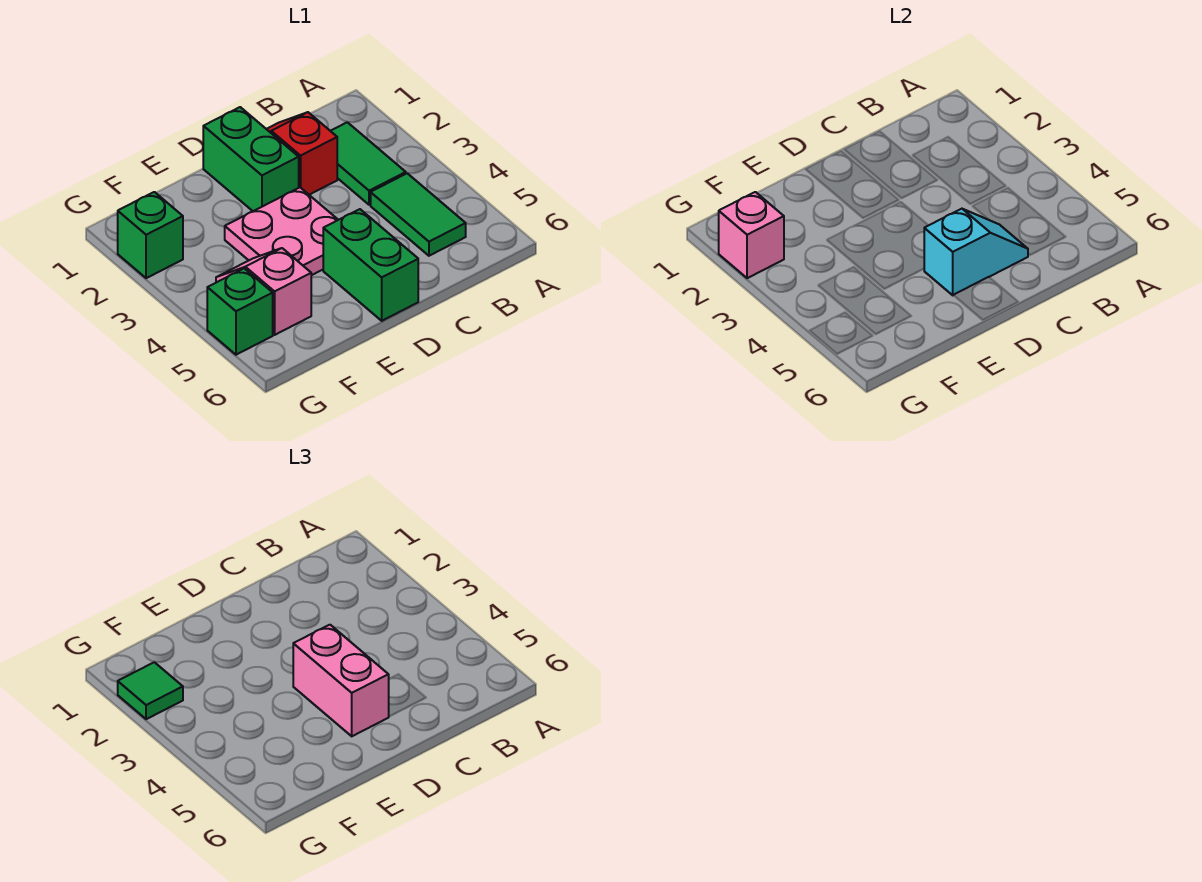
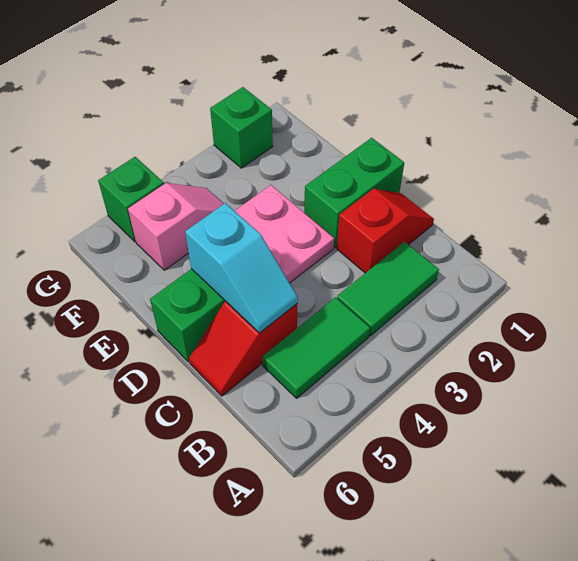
none -> red slope C5:C6 level 1 top 5
pink brick D4:D5 level 3 -> none
pink brick G2 level 2 -> none
green tile G2 level 3 -> none

